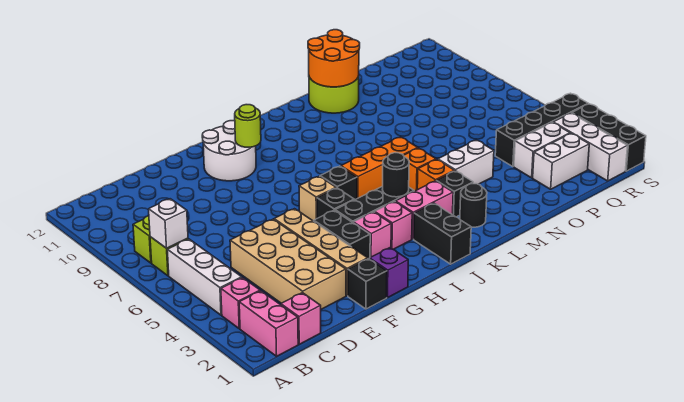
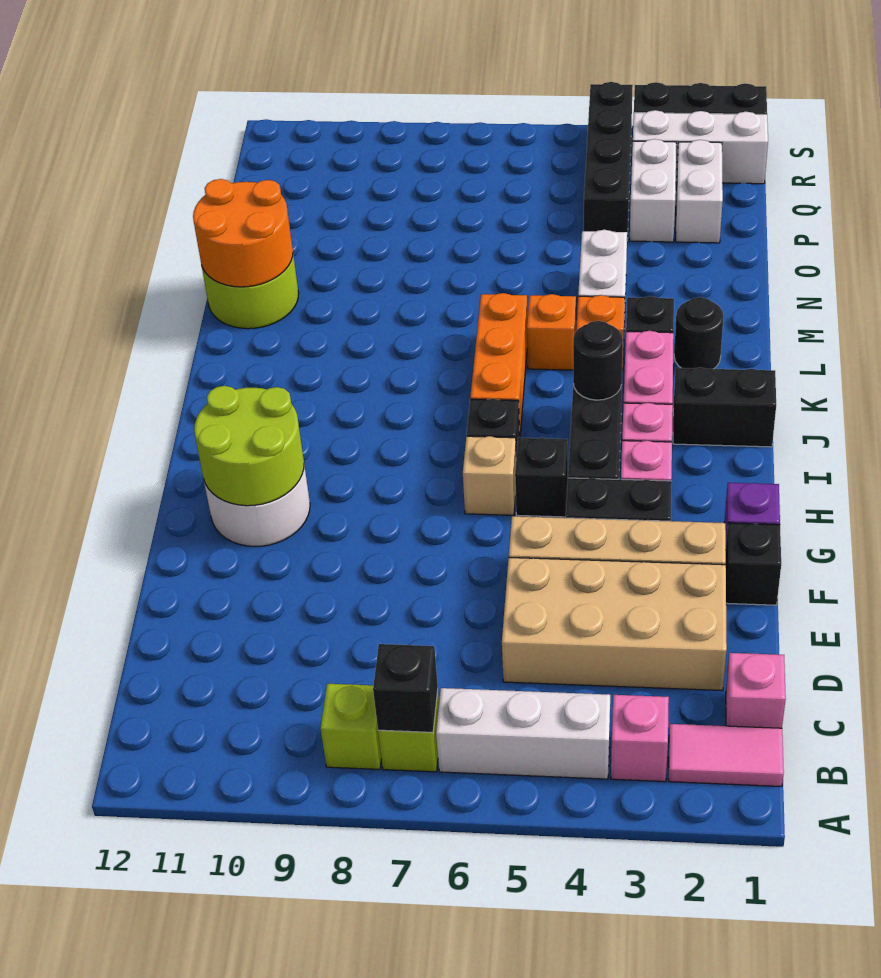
pink brick B1:B2 level 1 -> pink tile B1:B2 level 1
white brick B7 level 2 -> black brick B7 level 2
lime round brick H10 level 2 -> lime round brick G10:H11 level 2

